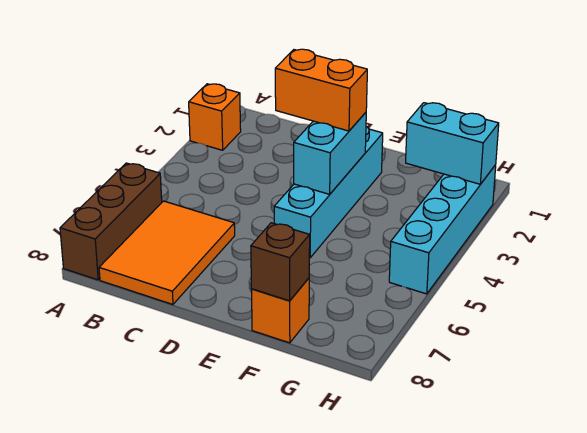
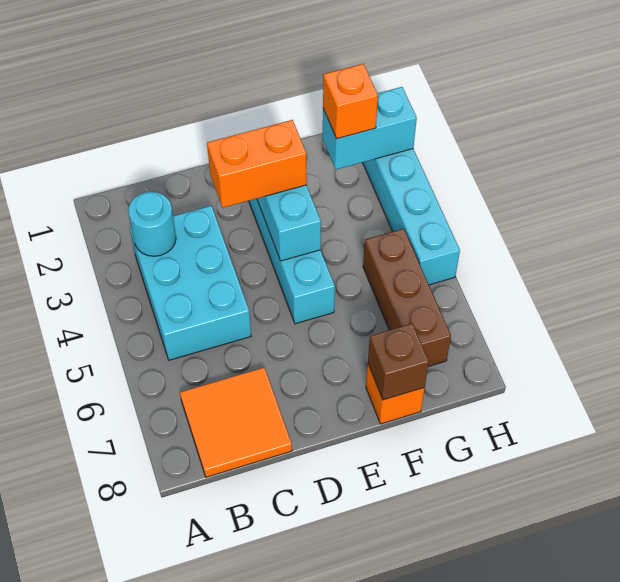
orange brick A2 level 1 -> orange brick G2 level 3
brown brick A6:A8 level 1 -> brown brick G5:G7 level 1
none -> cyan brick B3:C5 level 1
none -> cyan round brick B3 level 2
orange tile B6:C8 level 1 -> orange tile B7:C8 level 1

